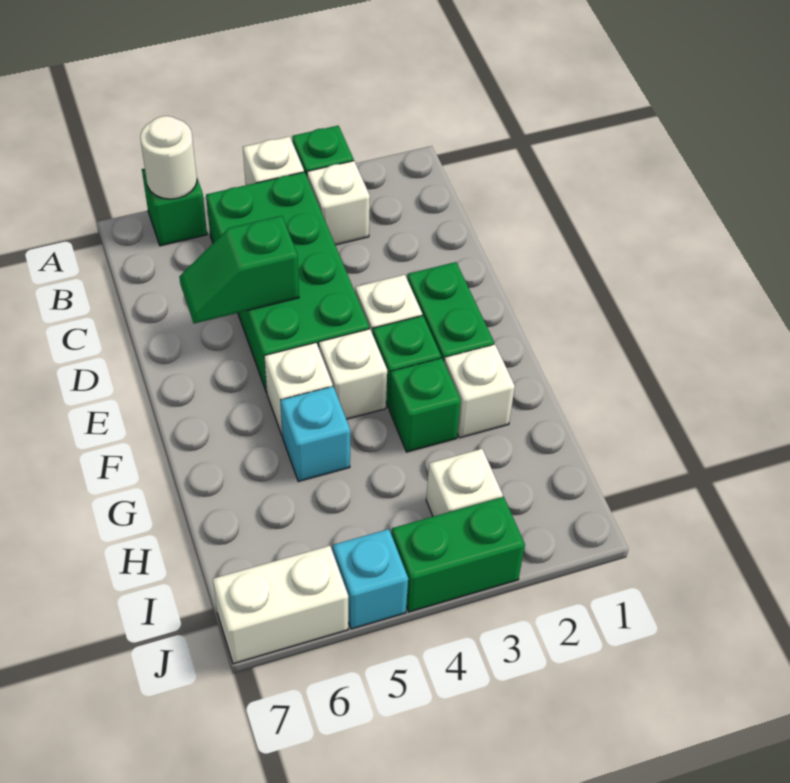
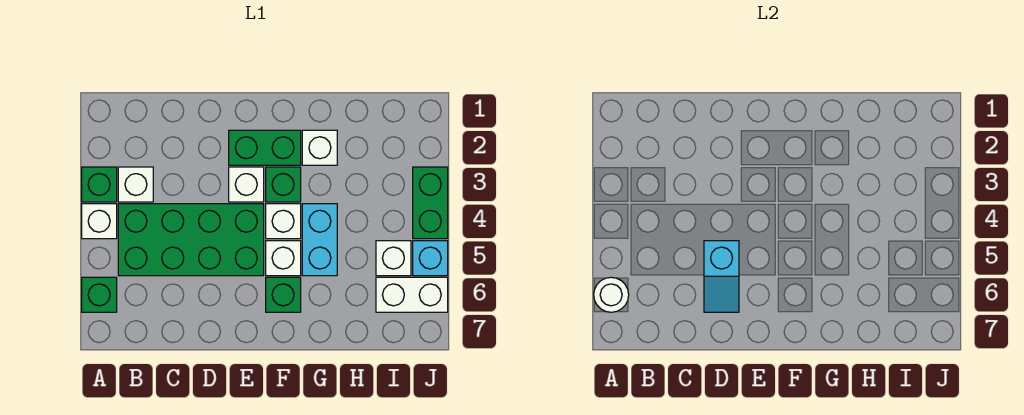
green slope D5:D6 level 2 top 5 -> cyan slope D5:D6 level 2 top 5
green brick G3 level 1 -> green brick F6 level 1
cyan brick G5 level 1 -> cyan brick G4:G5 level 1
white brick I3 level 1 -> white brick I5 level 1
white brick J6:J7 level 1 -> white brick I6:J6 level 1

